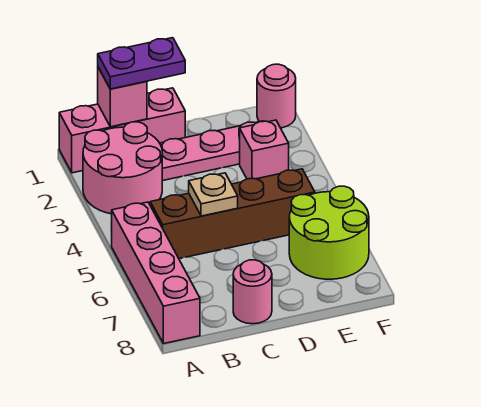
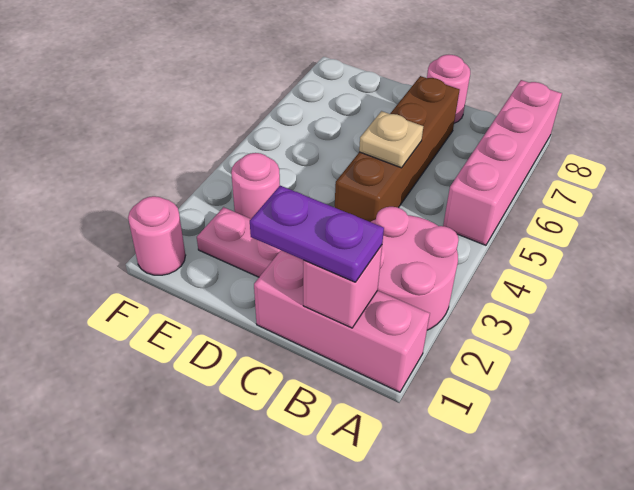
brown brick B5:E5 level 1 -> brown brick C4:C7 level 1
pink brick E3 level 1 -> pink round brick E3 level 1
lime round brick E6:F7 level 1 -> none

